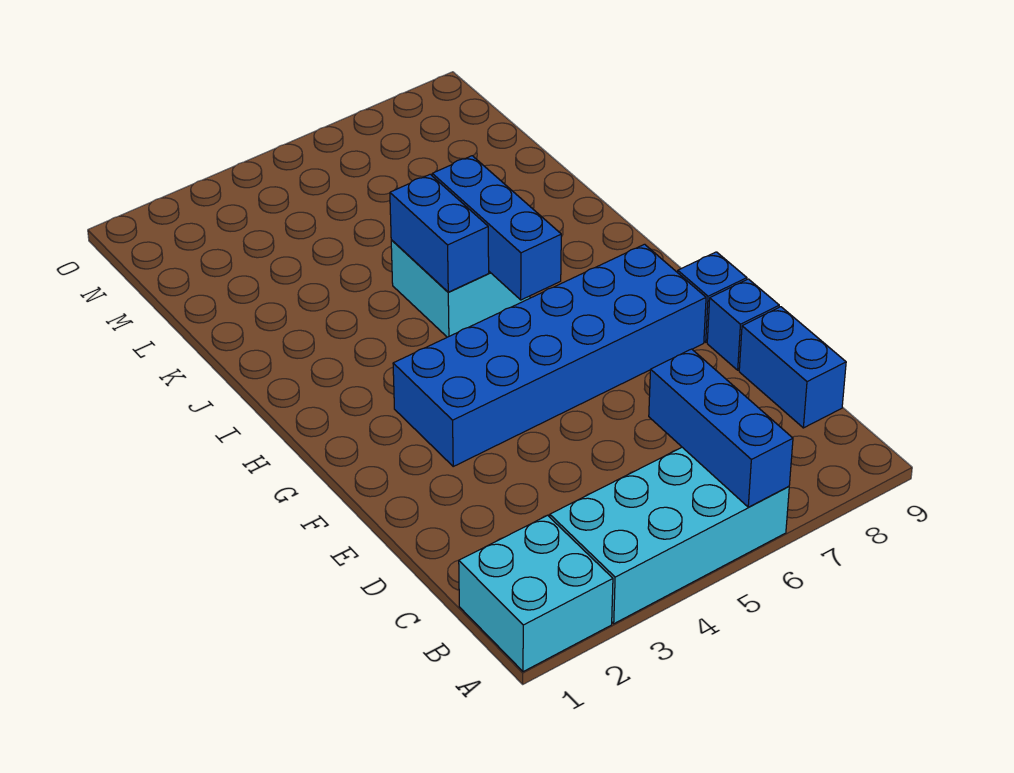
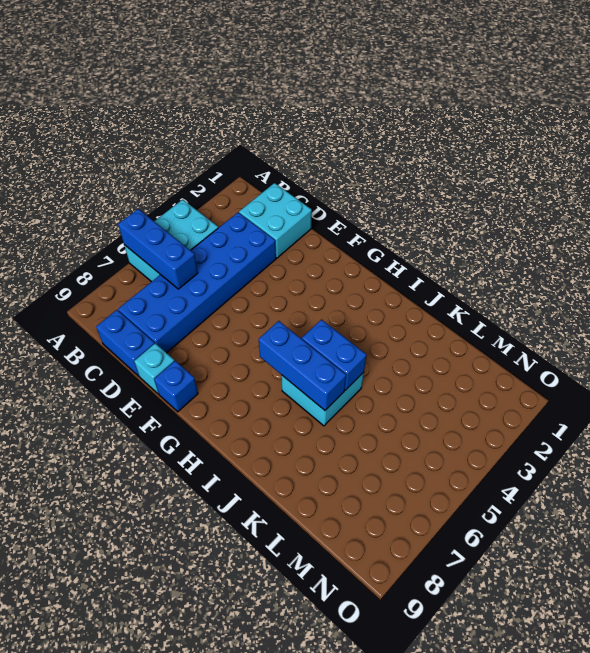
cyan brick A1:B2 level 1 -> cyan brick C1:D2 level 1
cyan brick A3:B6 level 1 -> cyan brick A4:B6 level 1
blue brick E9 level 1 -> cyan brick E9 level 1
blue brick F3:G8 level 1 -> blue brick C3:D8 level 1

